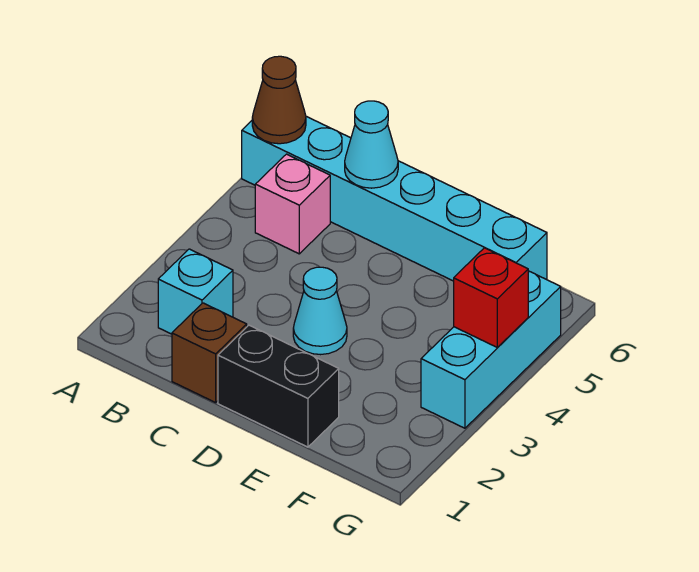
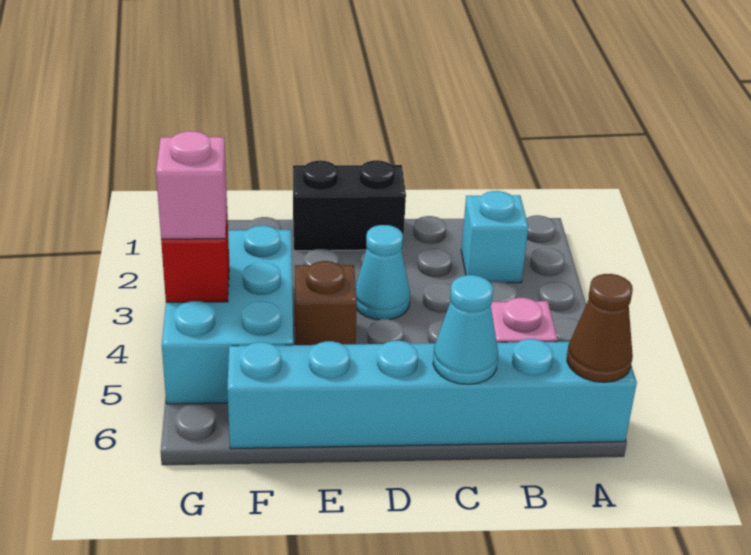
brown brick C1 level 1 -> brown brick E4 level 1
cyan brick G3:G5 level 1 -> cyan brick F3:G5 level 1
none -> pink brick G4 level 3

